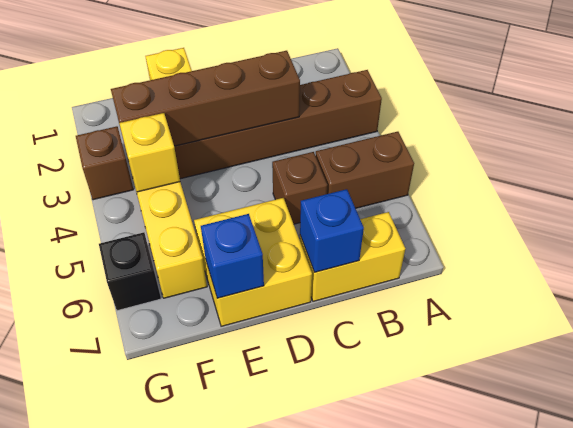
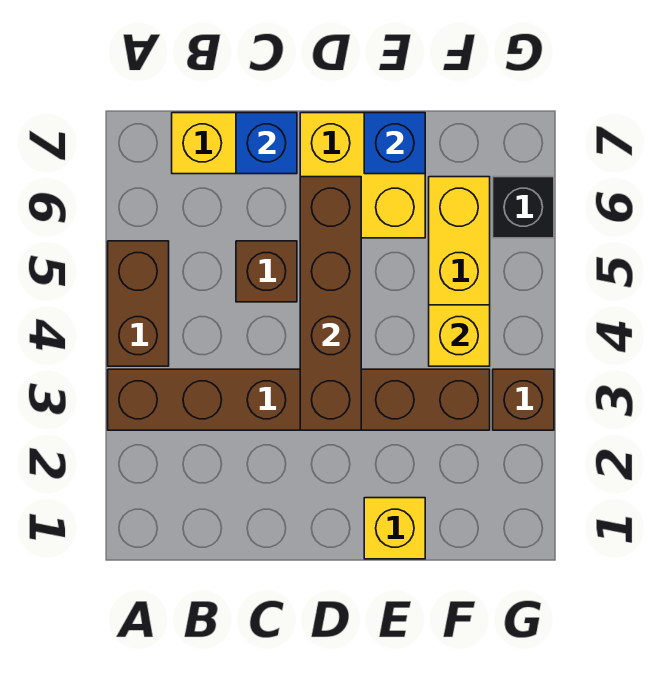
brown brick A5:B5 level 1 -> brown brick A4:A5 level 1
brown brick C3:F3 level 2 -> brown brick D3:D6 level 2

